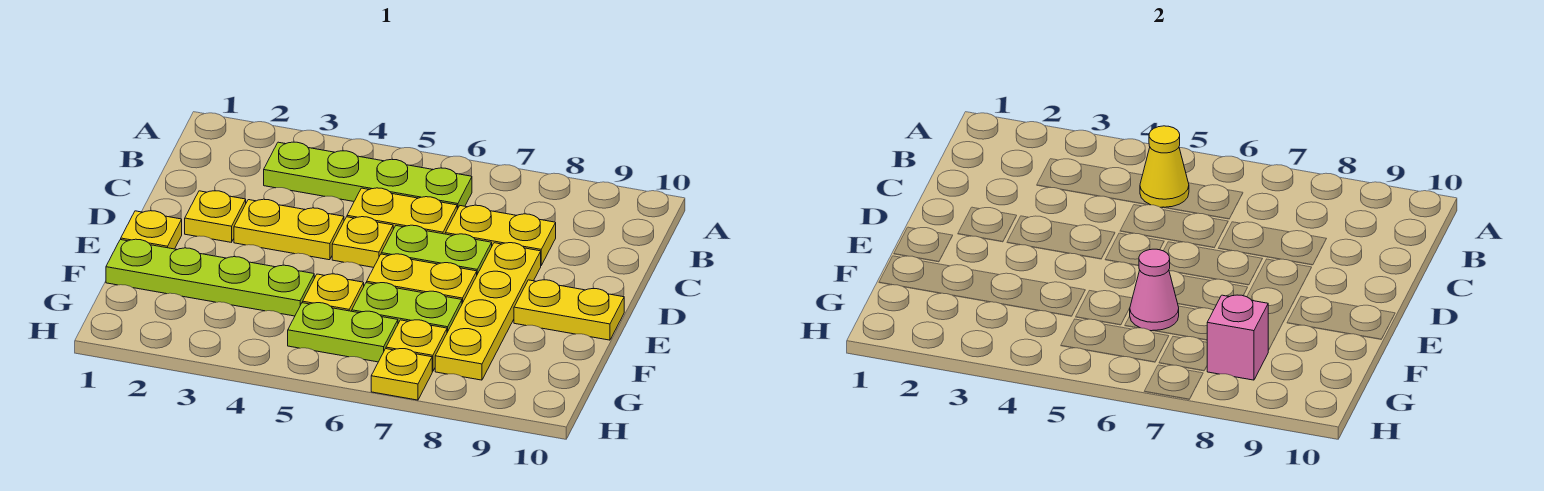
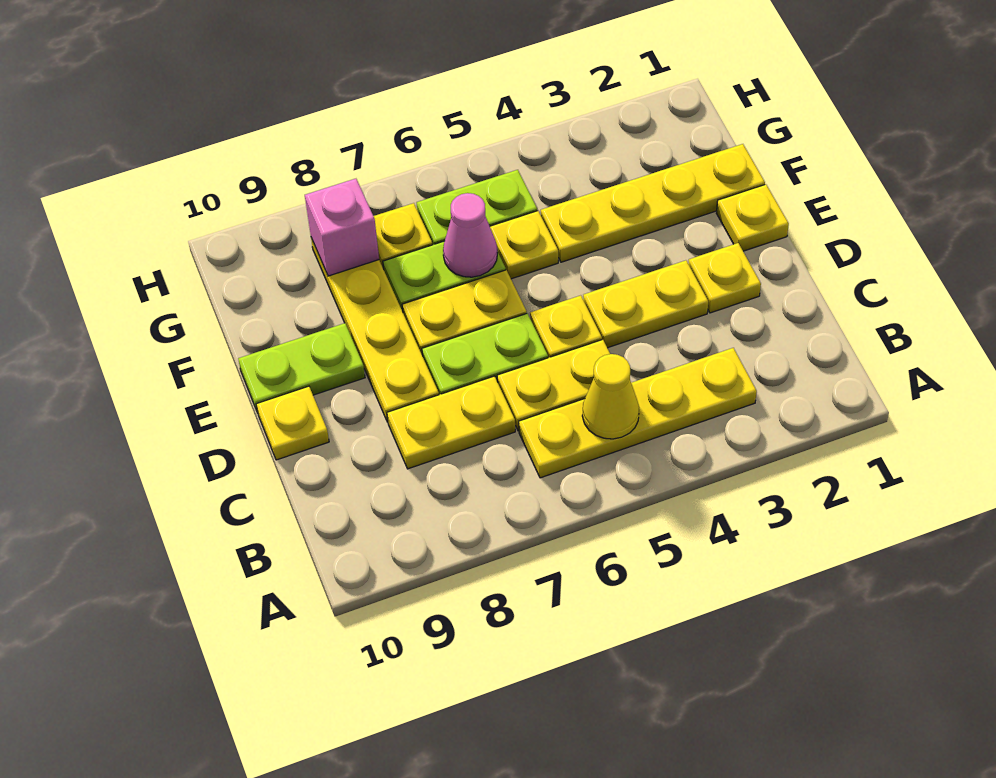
lime plate B3:B6 level 1 -> yellow plate B3:B6 level 1
yellow plate E9:E10 level 1 -> lime plate E9:E10 level 1
lime plate F1:F4 level 1 -> yellow plate F1:F4 level 1
yellow plate H7 level 1 -> yellow plate D10 level 1

